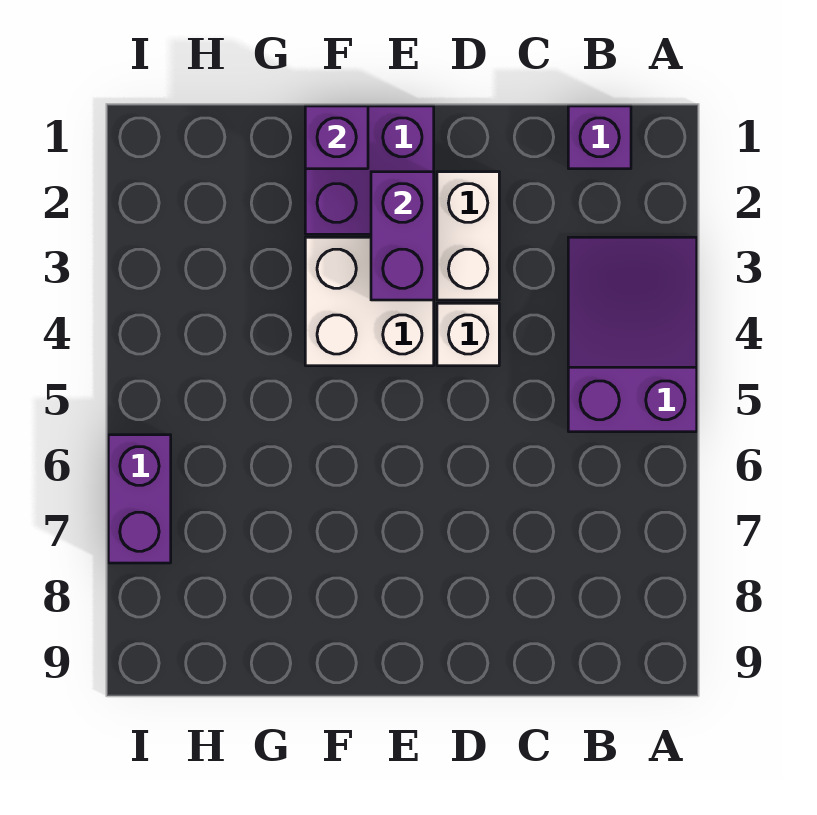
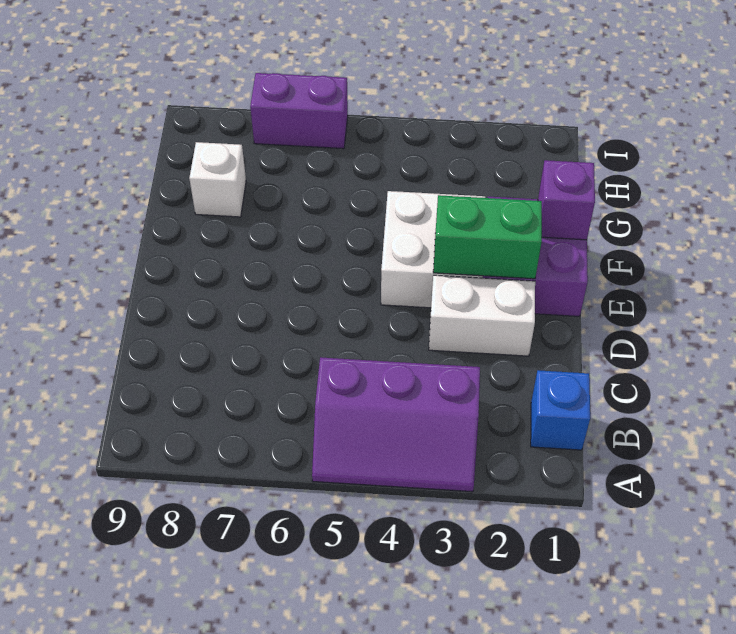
purple slope A3:B5 level 1 top 5 -> purple slope A3:B5 level 1 top B
purple brick B1 level 1 -> blue brick B1 level 1
white brick D4 level 1 -> white brick G8 level 1
purple brick E2:E3 level 2 -> green brick E2:E3 level 2

